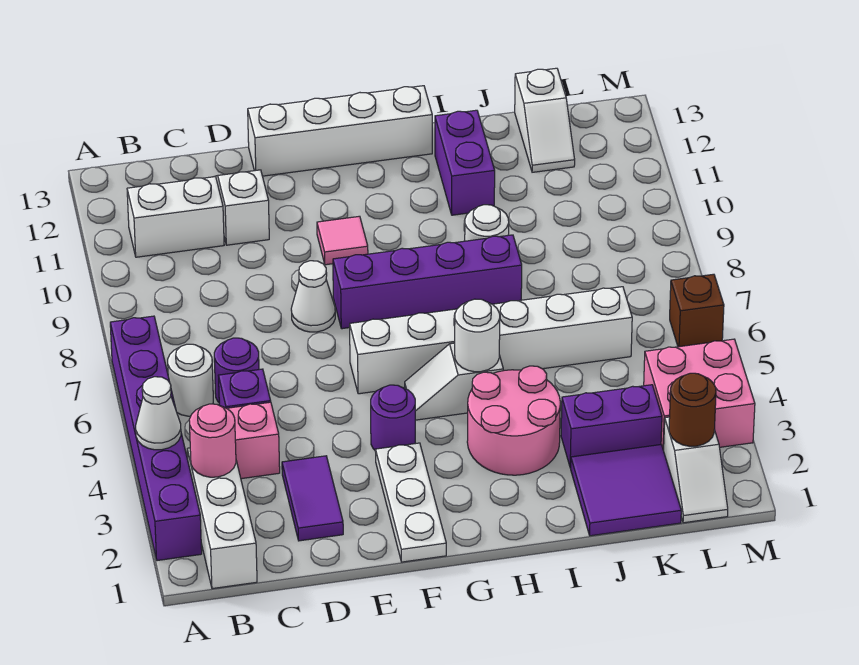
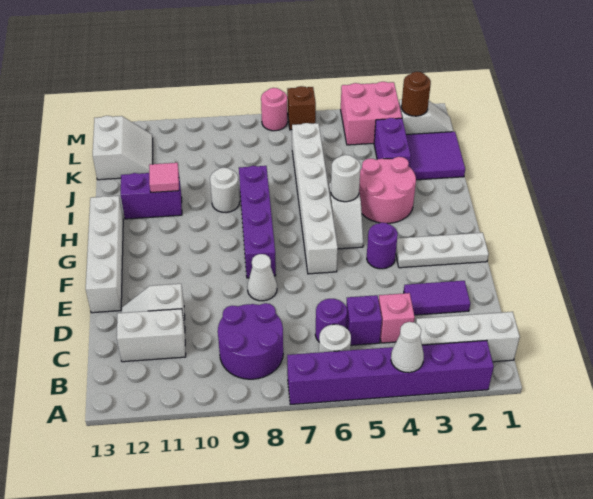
pink round brick B3 level 2 -> pink round brick M7 level 1
none -> purple round brick B8:C9 level 1
white brick B11:C11 level 1 -> white brick C11:C12 level 1
pink tile F10 level 1 -> pink tile I11 level 2
white slope K12:K13 level 1 top 13 -> white slope K12:L13 level 1 top 13

